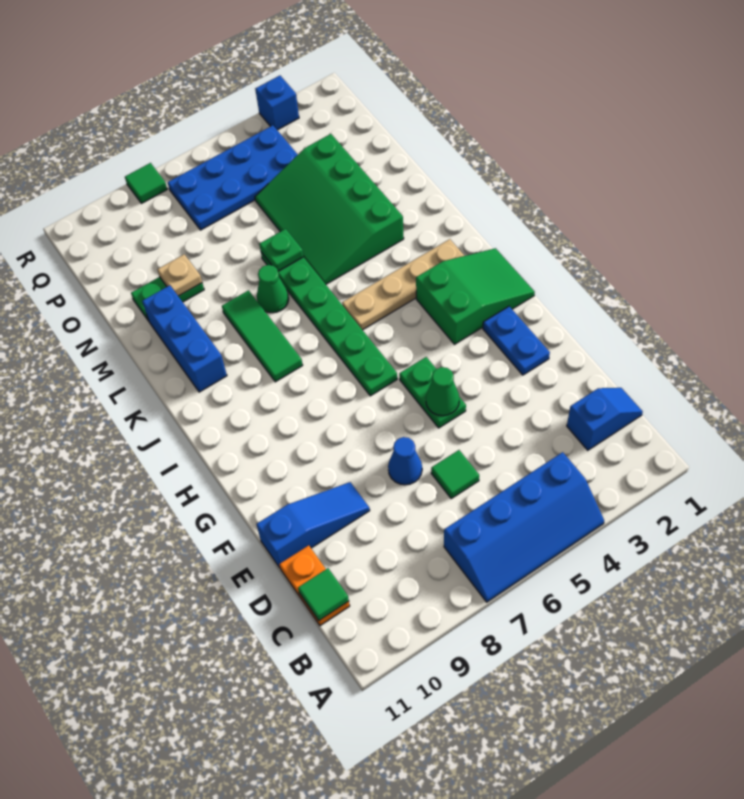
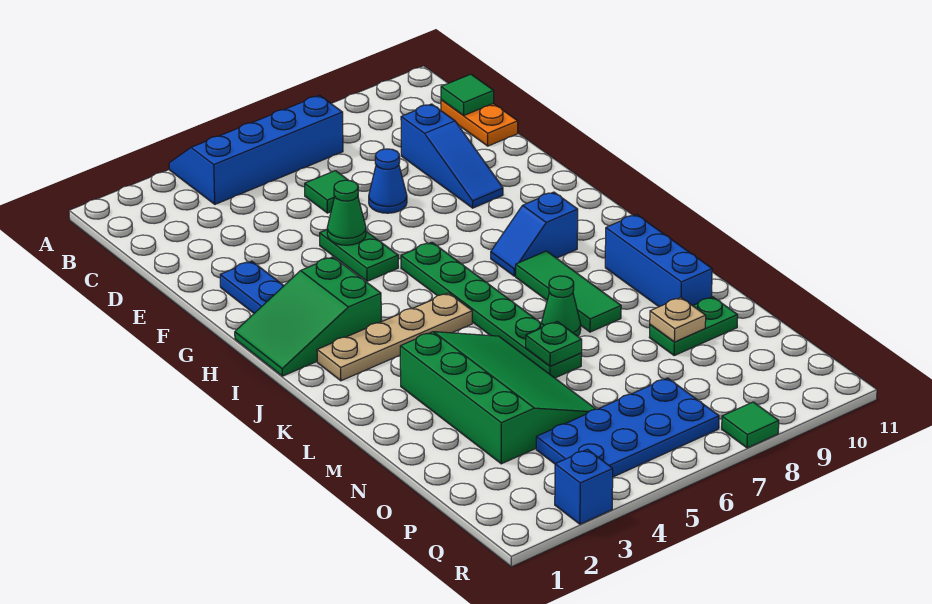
blue slope C1:C2 level 1 top 2 -> blue slope I8:I9 level 1 top 9
blue slope E9:E11 level 1 top 11 -> blue slope D9:F9 level 1 top D

